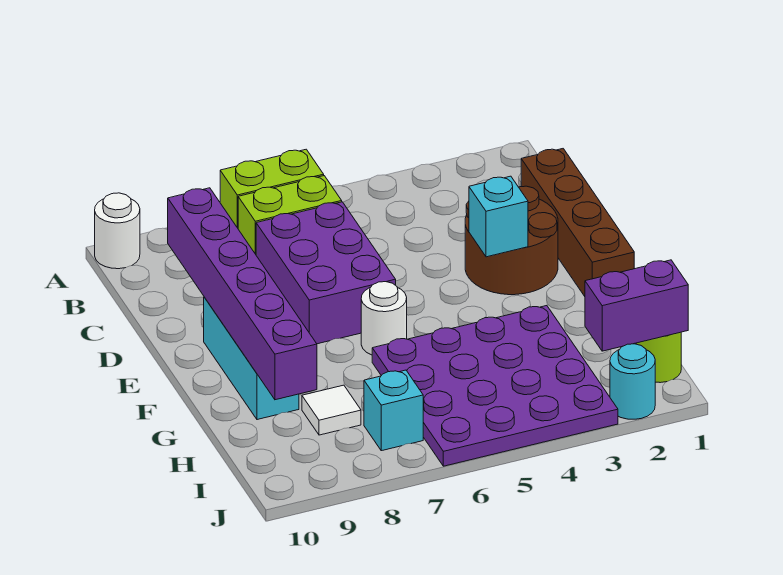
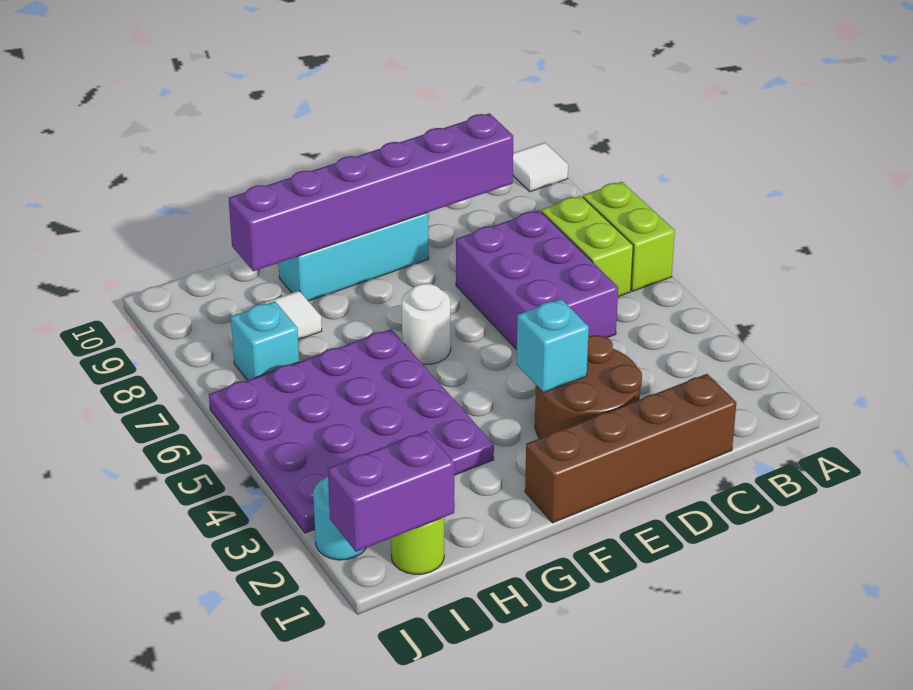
white round brick A10 level 1 -> white tile A10 level 1
purple brick C6:E7 level 1 -> purple brick C5:D7 level 1
purple brick I1:I2 level 2 -> purple brick I1:J1 level 2

